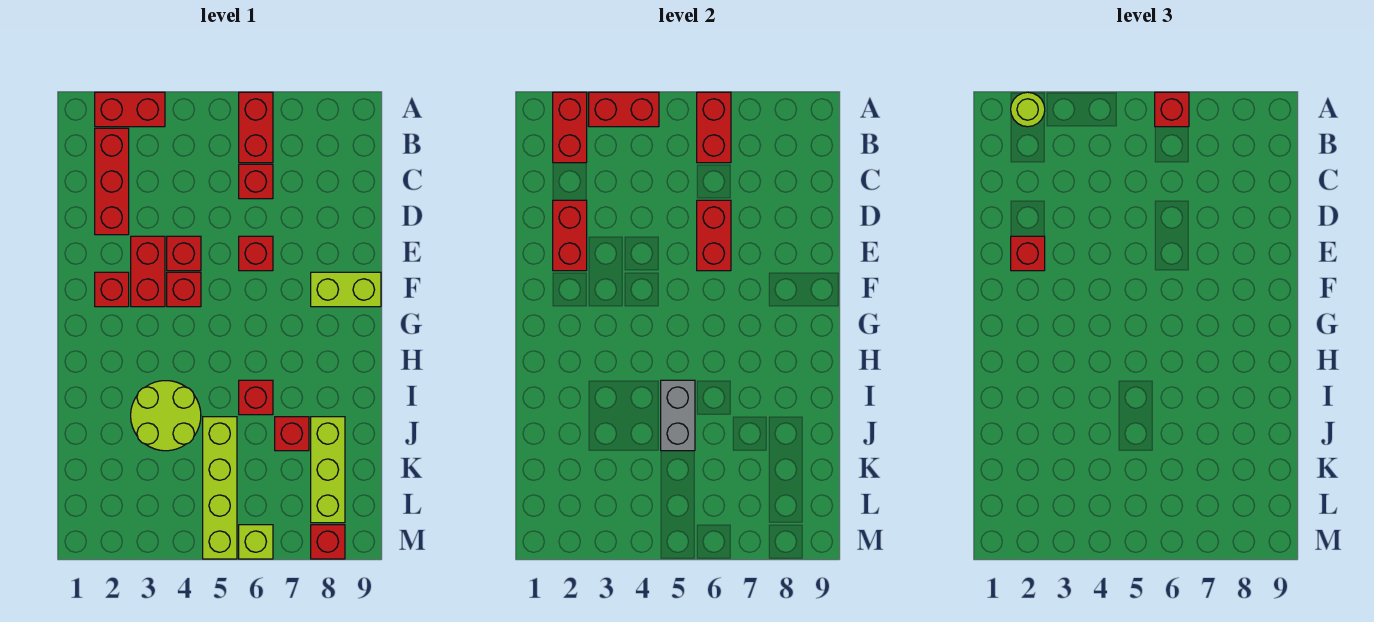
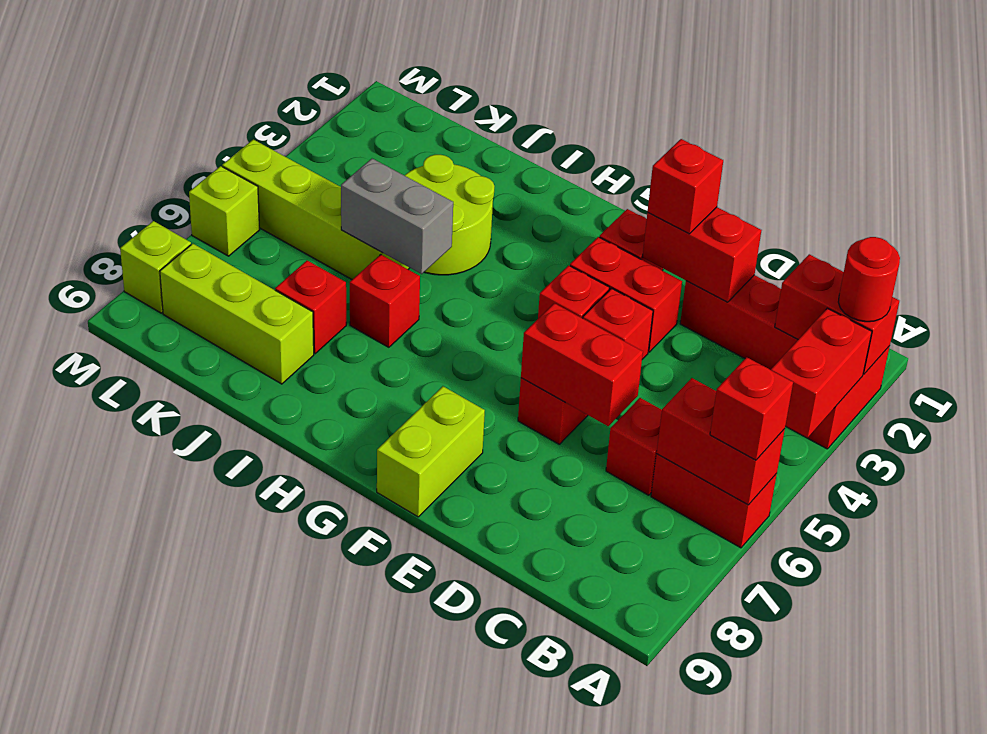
lime round brick A2 level 3 -> red round brick A2 level 3
red brick M8 level 1 -> lime brick M8 level 1

